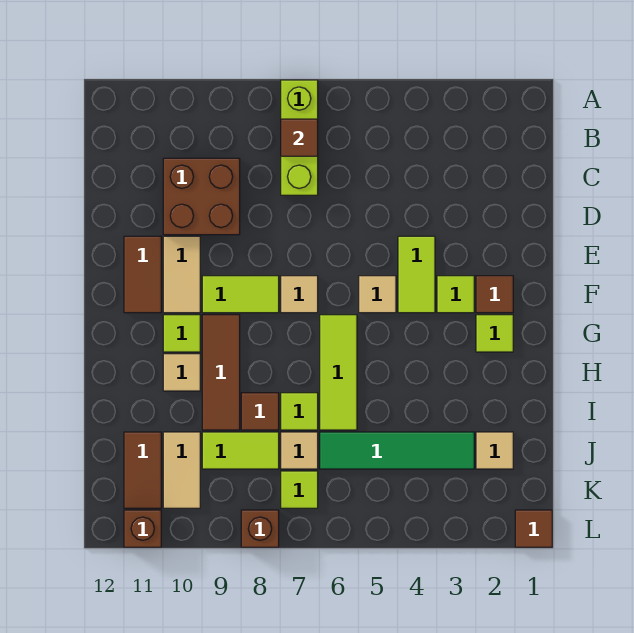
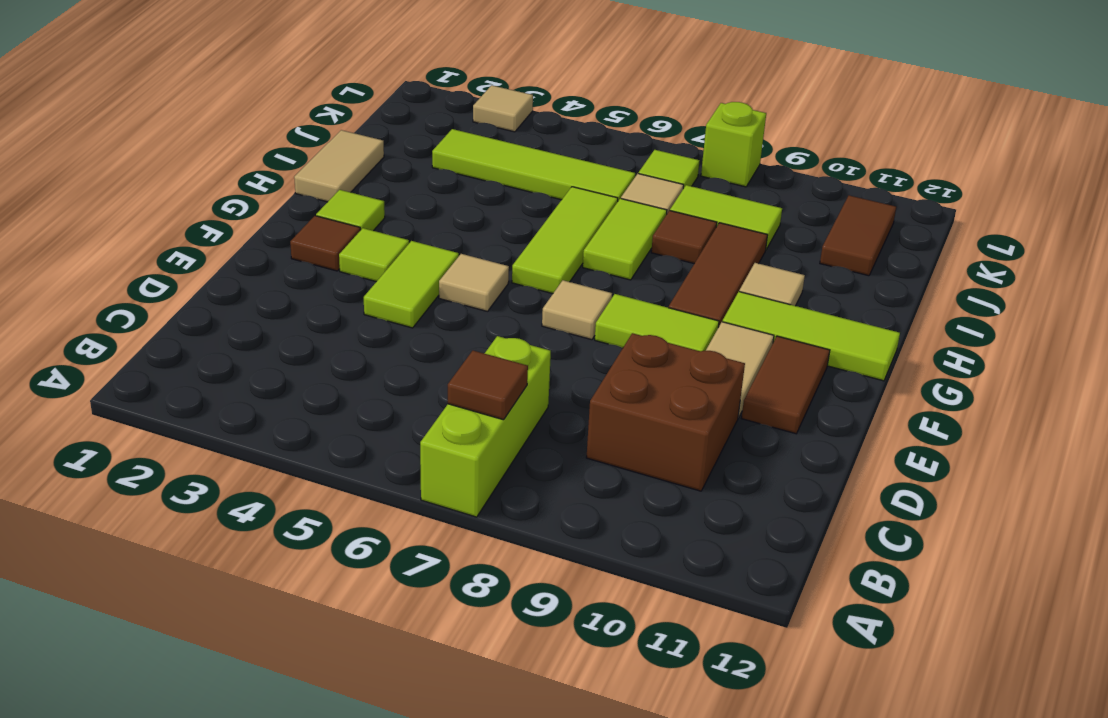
lime tile G10 level 1 -> lime tile G10:G12 level 1
lime tile I7 level 1 -> lime tile H7:I7 level 1
tan tile J2 level 1 -> tan tile L3 level 1
green tile J3:J6 level 1 -> lime tile J3:J6 level 1
tan tile J10:K10 level 1 -> tan tile H1:I1 level 1
brown tile L1 level 1 -> none
brown brick L8 level 1 -> lime brick L8 level 1
brown brick L11 level 1 -> none

